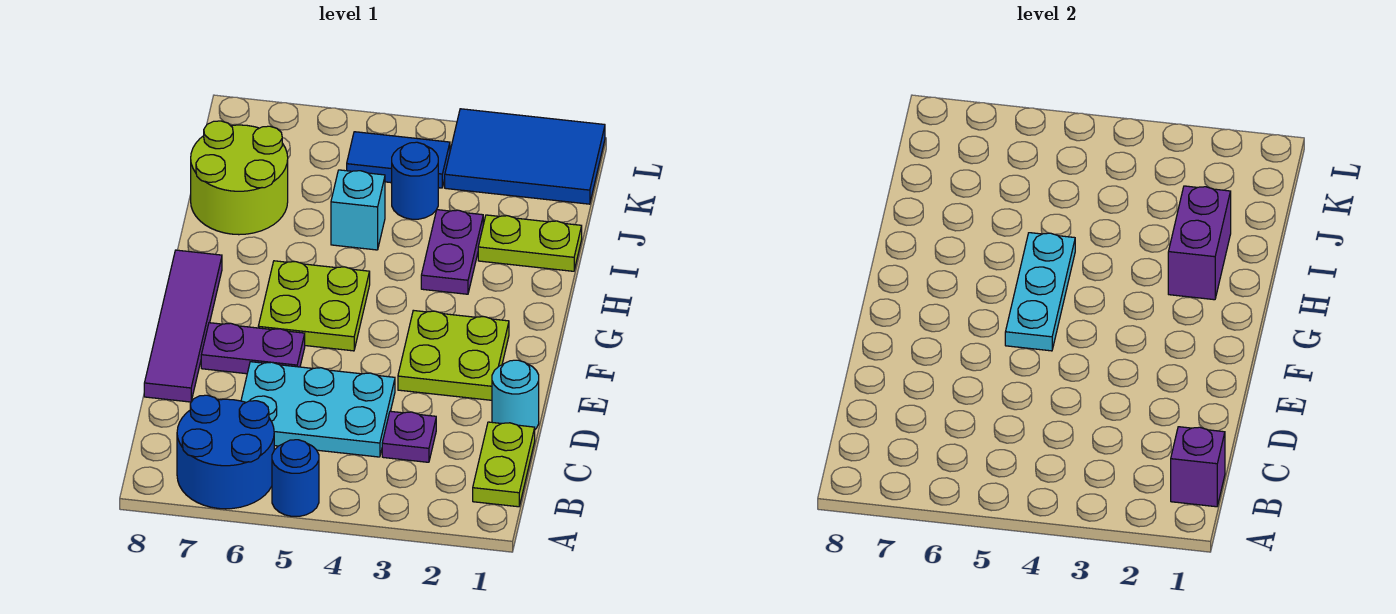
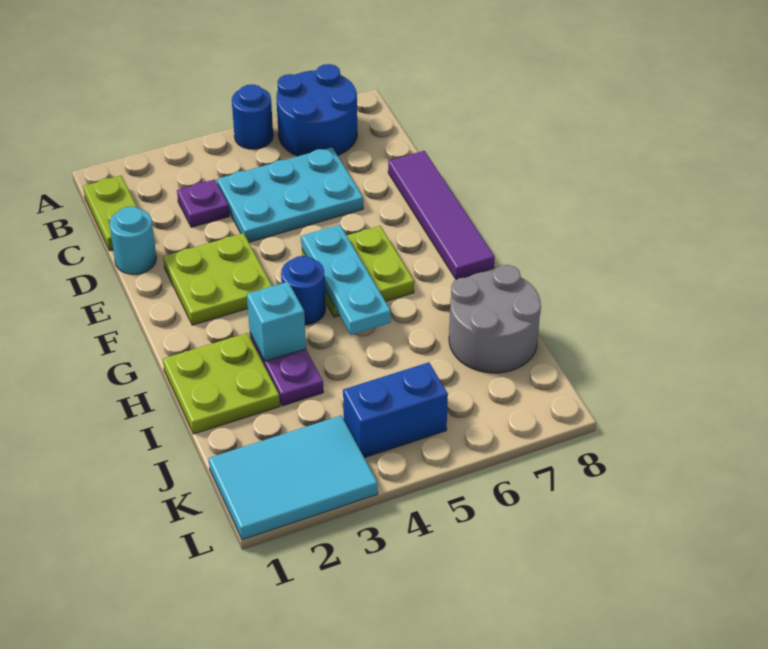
purple brick B1 level 2 -> none
purple plate E6:E7 level 1 -> none
purple brick H2:I2 level 2 -> none
lime plate I1:I2 level 1 -> lime plate H1:I2 level 1
cyan brick I5 level 1 -> cyan brick H3 level 2
lime round brick I7:J8 level 1 -> grey round brick I7:J8 level 1
blue round brick J4 level 1 -> blue round brick G4 level 1
blue tile K1:L3 level 1 -> cyan tile K1:L3 level 1
blue tile K4:K5 level 1 -> blue brick K4:K5 level 1

